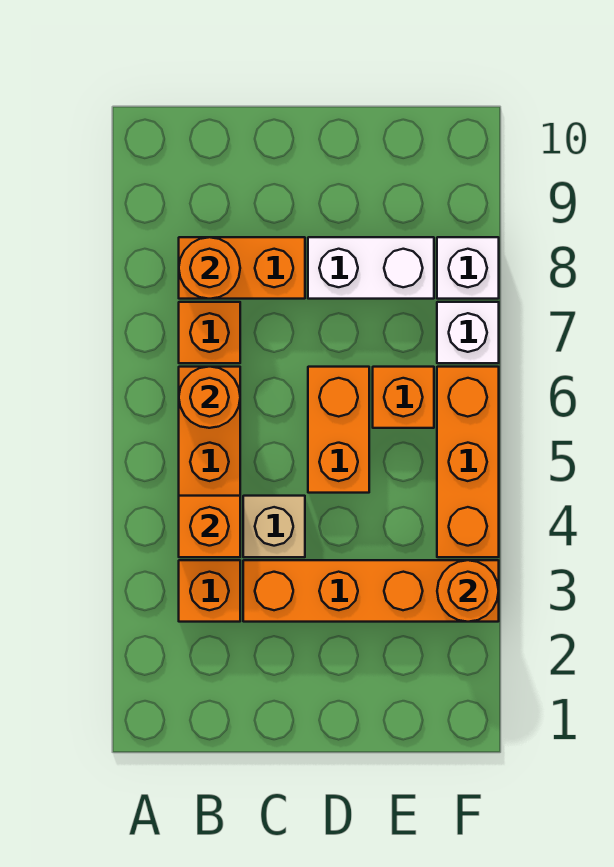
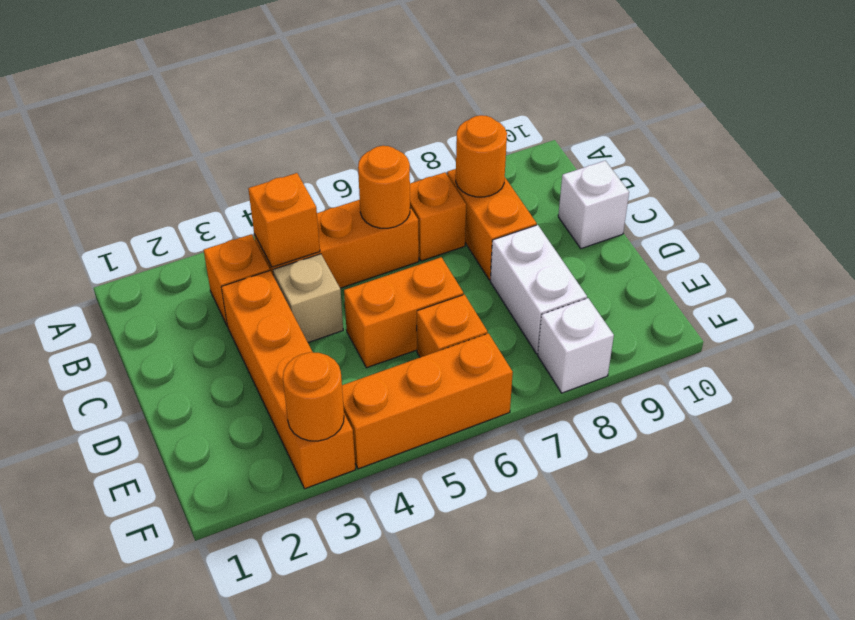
white brick F7 level 1 -> white brick C10 level 1

